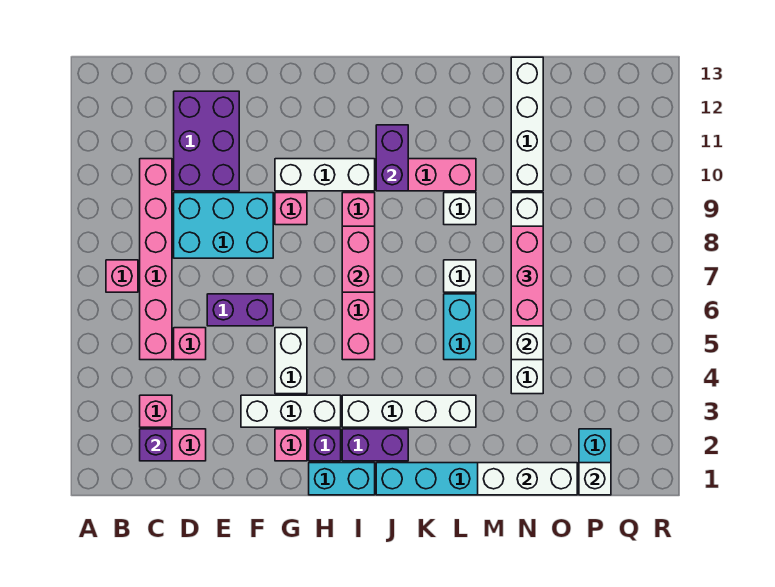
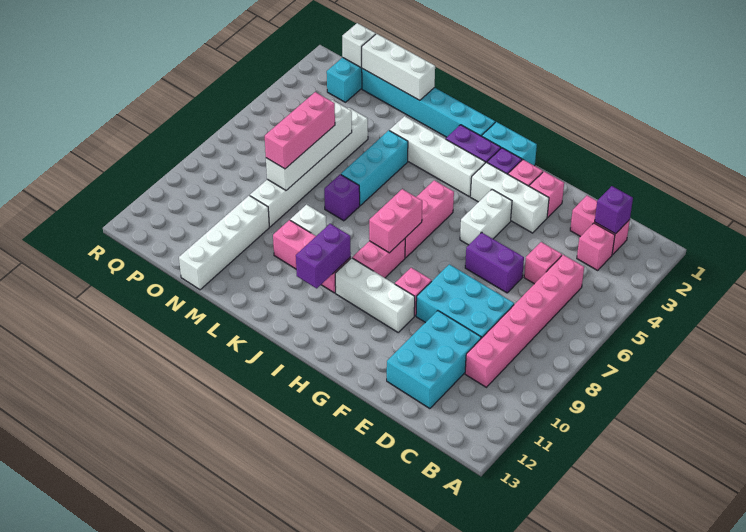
pink brick B7 level 1 -> pink brick F2 level 1
purple brick D10:E12 level 1 -> cyan brick D10:E12 level 1
cyan brick L5:L6 level 1 -> cyan brick L4:L6 level 1
white brick L7 level 1 -> purple brick L7 level 1

